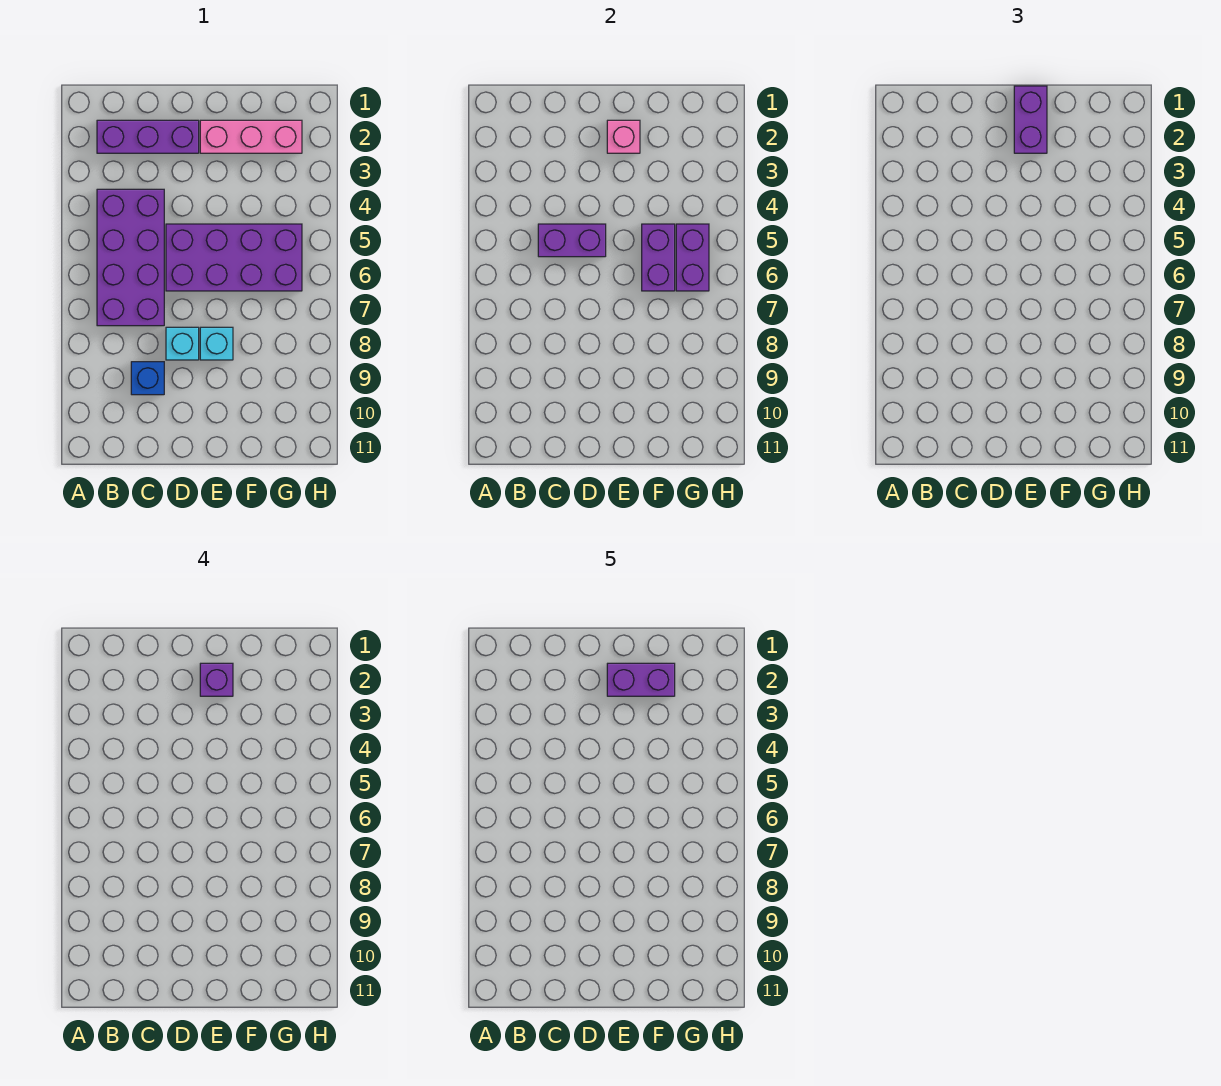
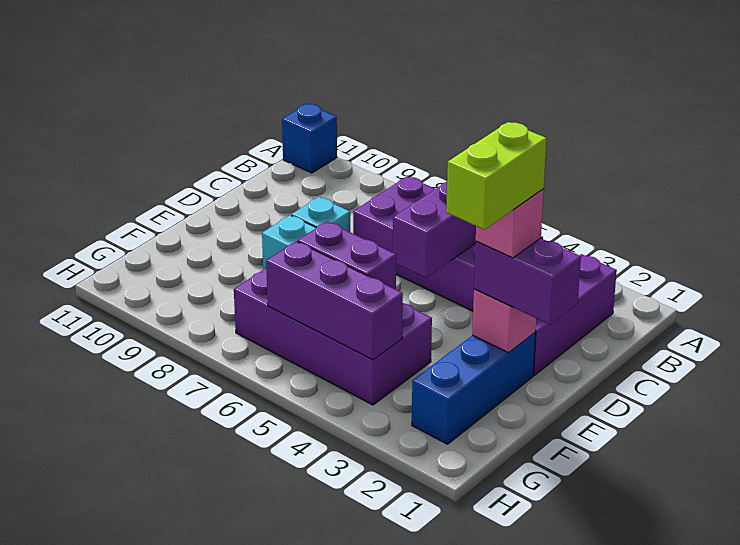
blue brick C9 level 1 -> blue brick A11 level 1
purple brick D5:G6 level 1 -> purple brick F4:G7 level 1
pink brick E2:G2 level 1 -> blue brick E2:G2 level 1
purple brick E2 level 4 -> pink brick E2 level 4
purple brick E2:F2 level 5 -> lime brick E2:F2 level 5
purple brick G5:G6 level 2 -> purple brick G4:G6 level 2

